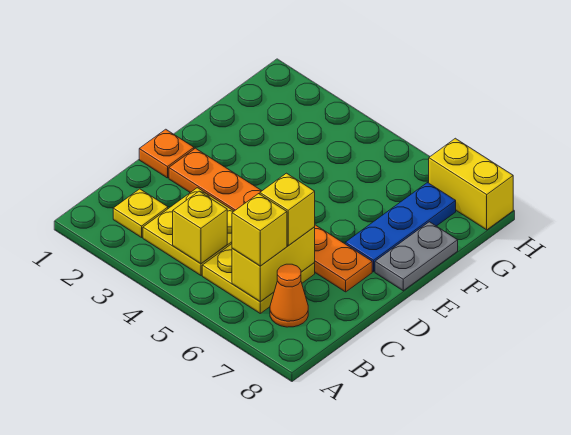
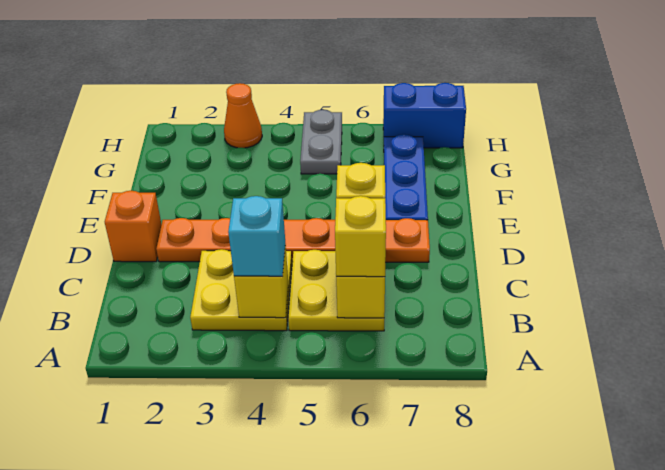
yellow plate B2 level 1 -> none
none -> cyan brick B4 level 3
orange cone B7 level 1 -> orange cone H3 level 1
orange plate D1 level 1 -> orange brick D1 level 1
grey plate E8:F8 level 1 -> grey plate G5:H5 level 1
yellow brick H7:H8 level 1 -> blue brick H7:H8 level 1

